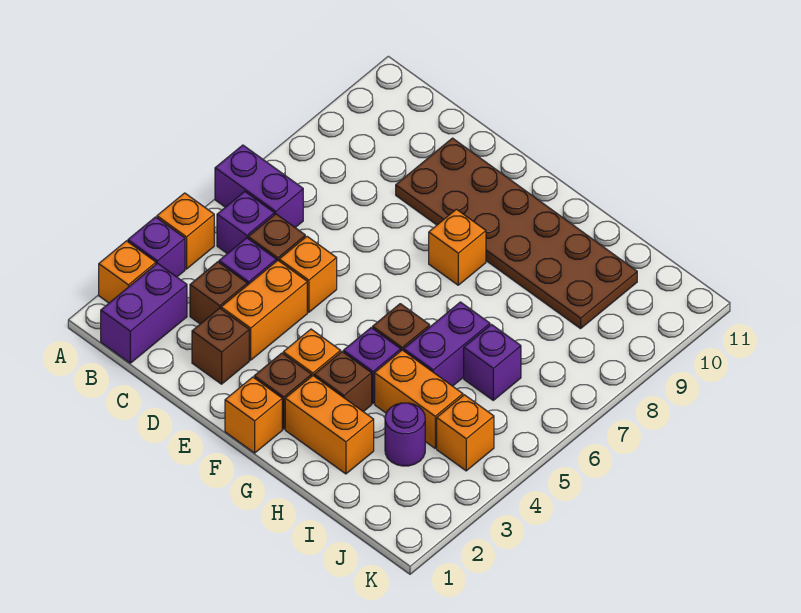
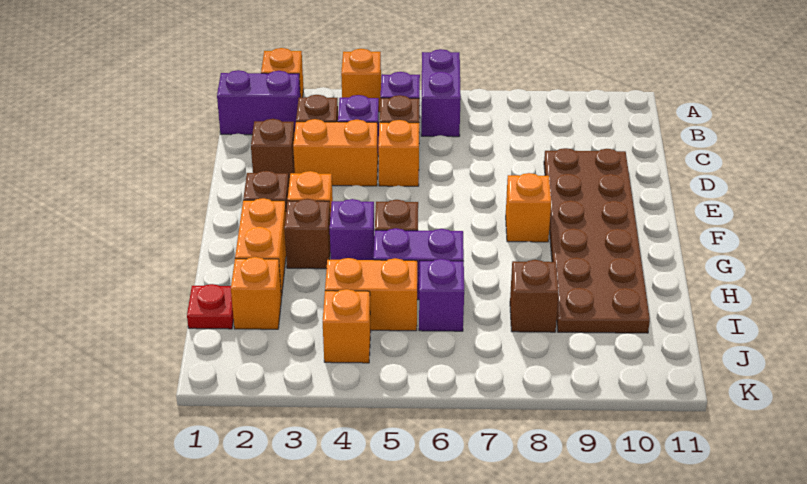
purple brick A3 level 1 -> none
orange brick F1 level 1 -> orange brick I2 level 1
orange brick H4:I4 level 1 -> orange brick I4:I5 level 1
none -> red plate I1 level 1
purple round brick I3 level 1 -> none
none -> brown brick I8 level 1

